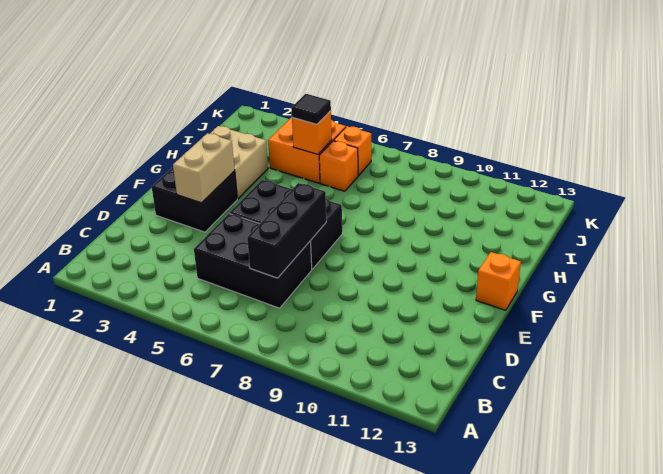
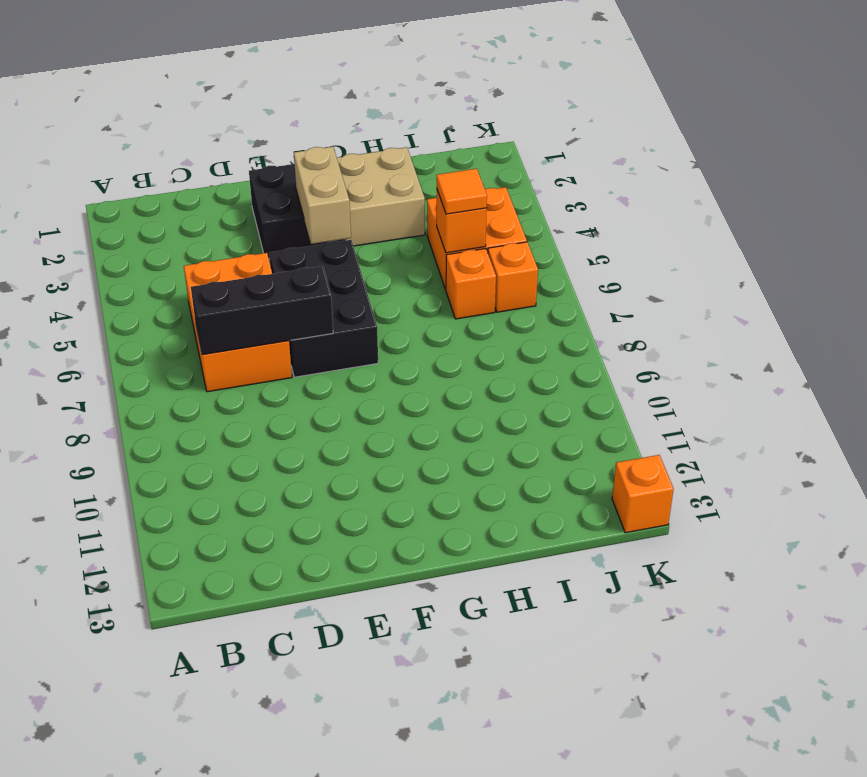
black brick C5:D7 level 1 -> orange brick C5:D7 level 1
tan brick E3:F3 level 2 -> tan brick F3:F4 level 2
orange brick F13 level 1 -> orange brick K13 level 1
black tile I5 level 3 -> orange tile I5 level 3

